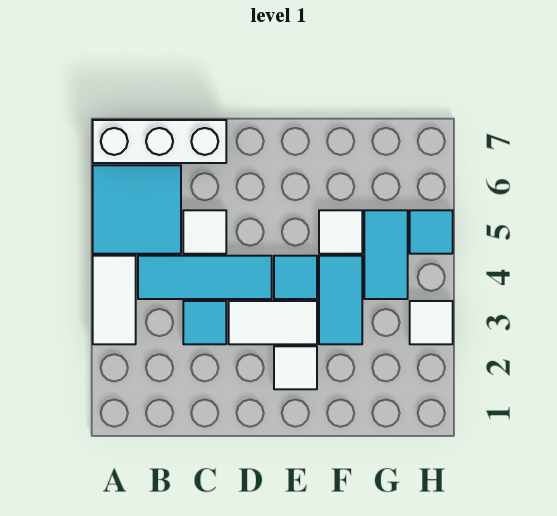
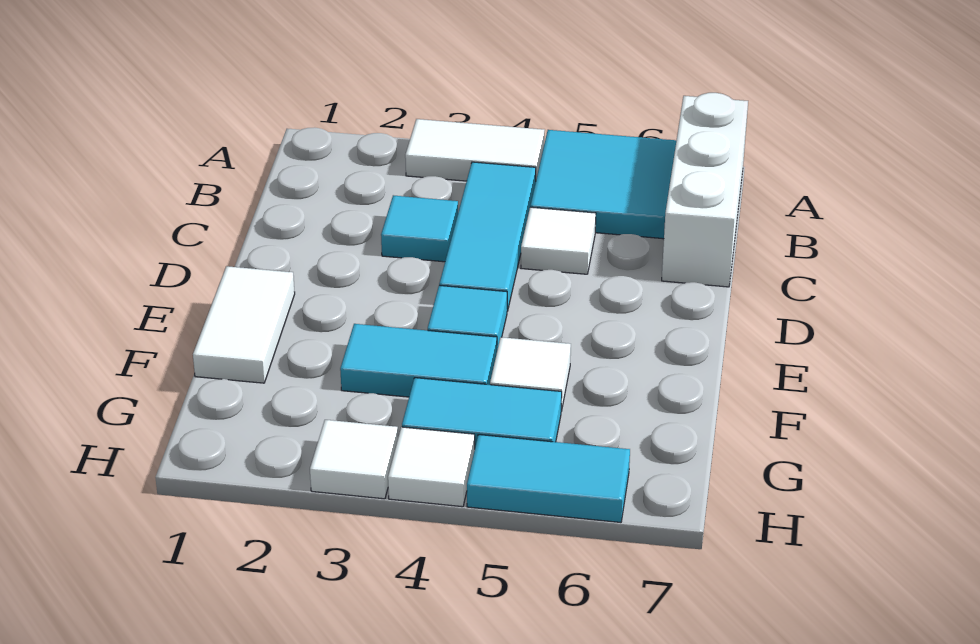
white tile D3:E3 level 1 -> white tile E1:F1 level 1
white tile E2 level 1 -> white tile H4 level 1
cyan tile H5 level 1 -> cyan tile H5:H6 level 1

